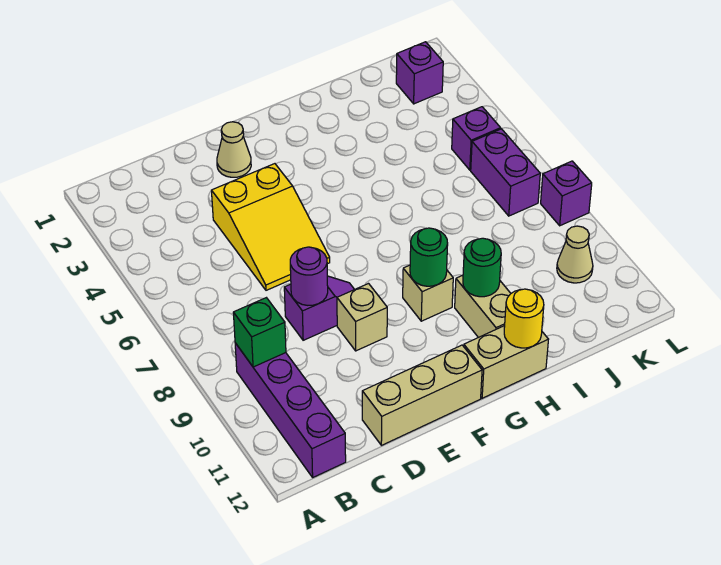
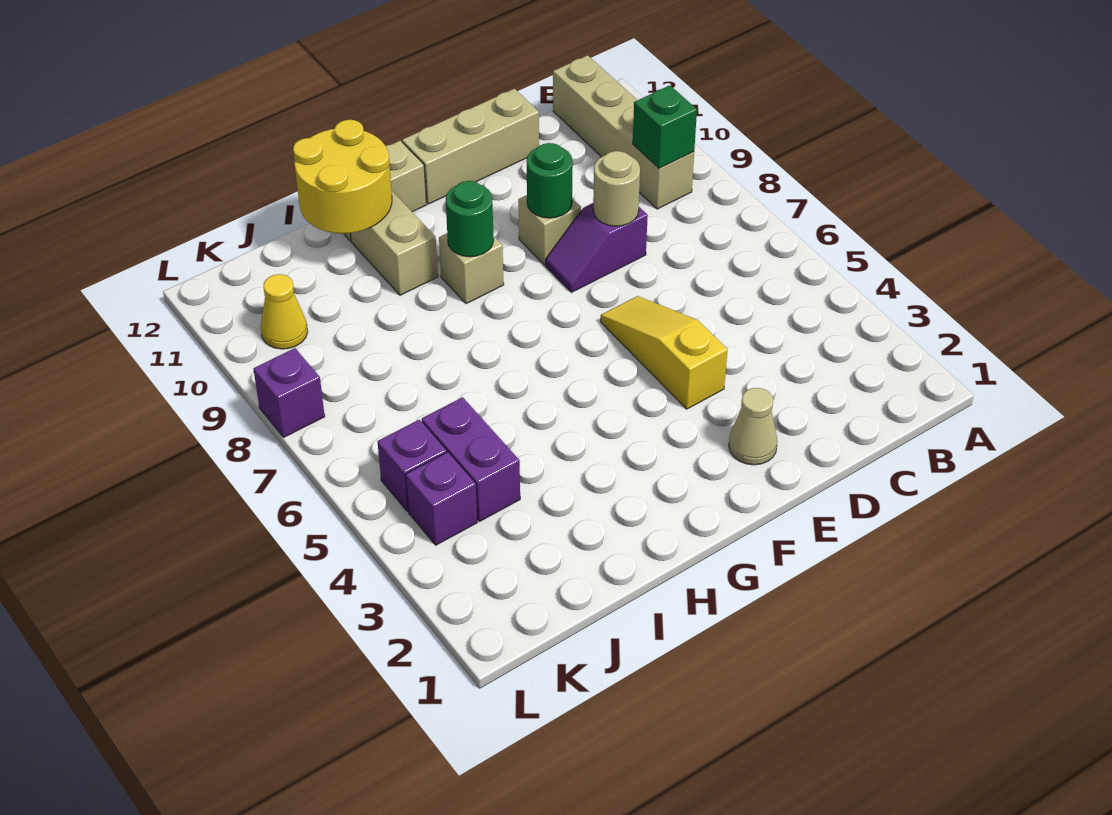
purple brick B9:B12 level 1 -> tan brick B9:B12 level 1
yellow slope D4:E6 level 1 top 4 -> yellow slope E4:E6 level 1 top 4
purple round brick D8 level 2 -> tan round brick D8 level 2
green round brick H10 level 2 -> green round brick E9 level 2
yellow round brick H12 level 2 -> yellow round brick H11:I12 level 2
purple brick K2 level 1 -> purple brick K4 level 1
purple brick K6:K7 level 1 -> purple brick J4:J5 level 1
tan cone K10 level 1 -> yellow cone K10 level 1

